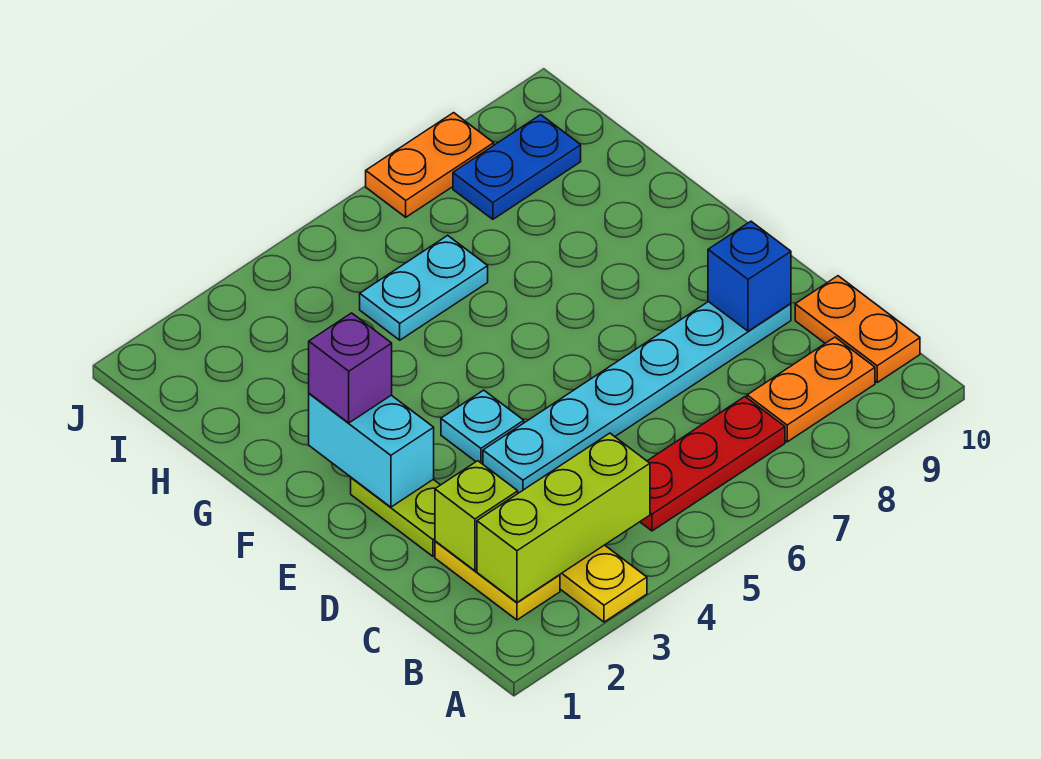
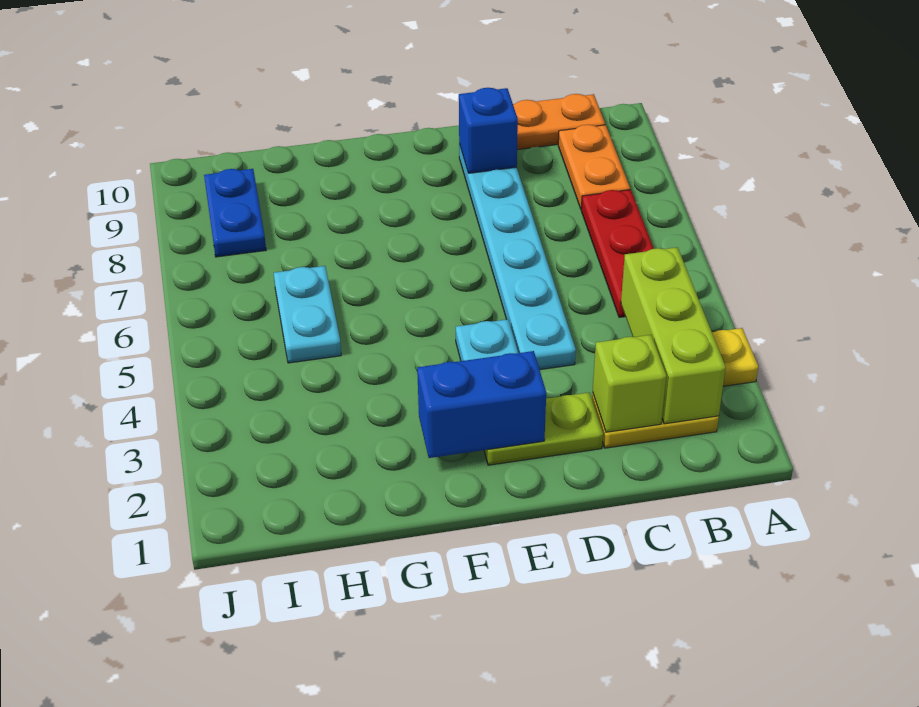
cyan brick E2:F2 level 2 -> blue brick E2:F2 level 2
purple brick F2 level 3 -> none
orange plate J7:J8 level 1 -> none

